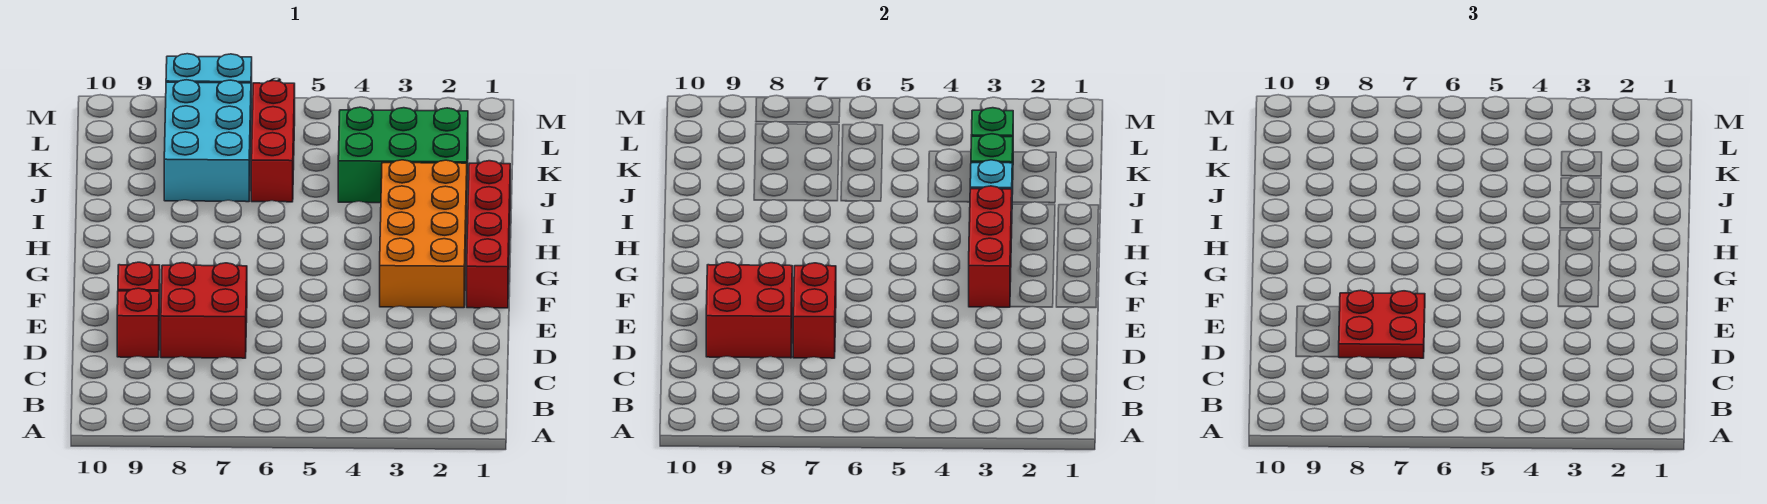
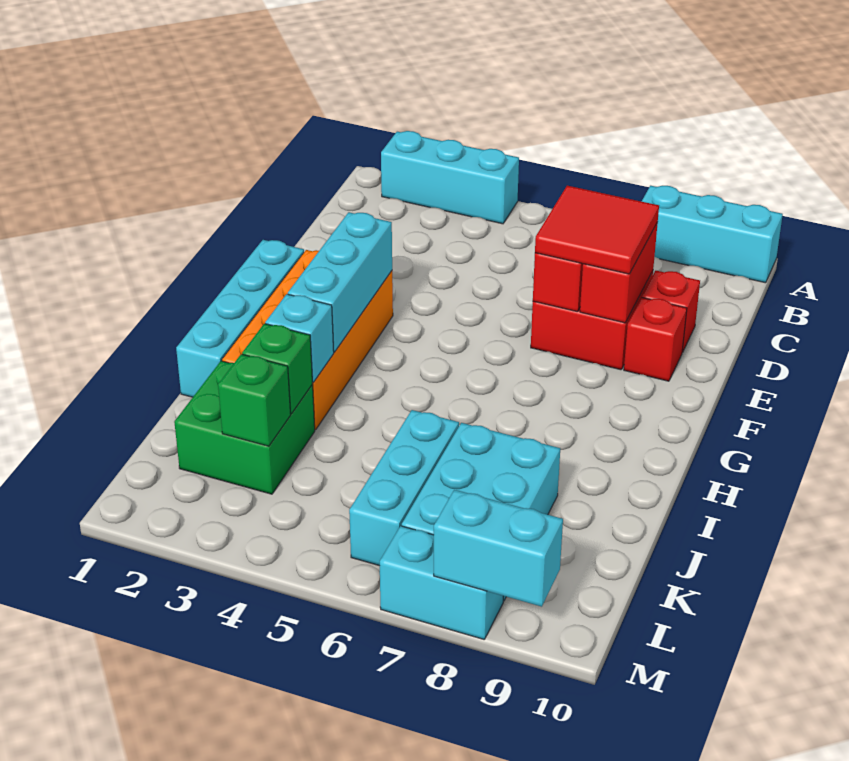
none -> cyan brick A2:A4 level 1
none -> cyan brick A8:A10 level 1
red plate D7:E8 level 3 -> red tile D7:E8 level 3
red brick D8:E9 level 2 -> red brick D8:E8 level 2
red brick F1:I1 level 1 -> cyan brick F1:I1 level 1
red brick F3:H3 level 2 -> cyan brick F3:H3 level 2
green brick J2:K4 level 1 -> green brick J2:K3 level 1
red brick J6:L6 level 1 -> cyan brick J6:L6 level 1
none -> cyan brick M8:M9 level 2

